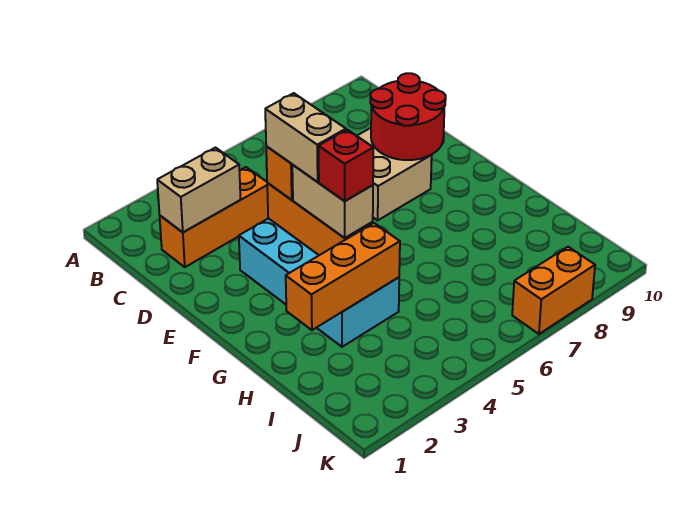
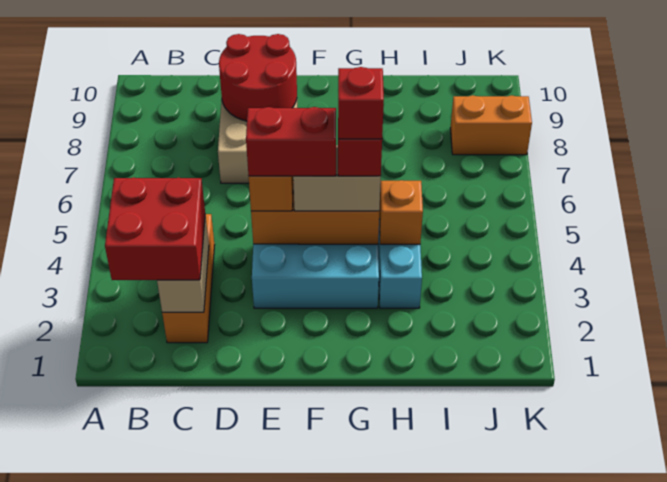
none -> red brick B2:C3 level 3
tan brick E4:F4 level 4 -> red brick E4:F4 level 4
none -> red brick G4 level 5
orange brick H2:H4 level 2 -> orange brick H4 level 2
orange brick K7:K8 level 1 -> orange brick J8:K8 level 1

